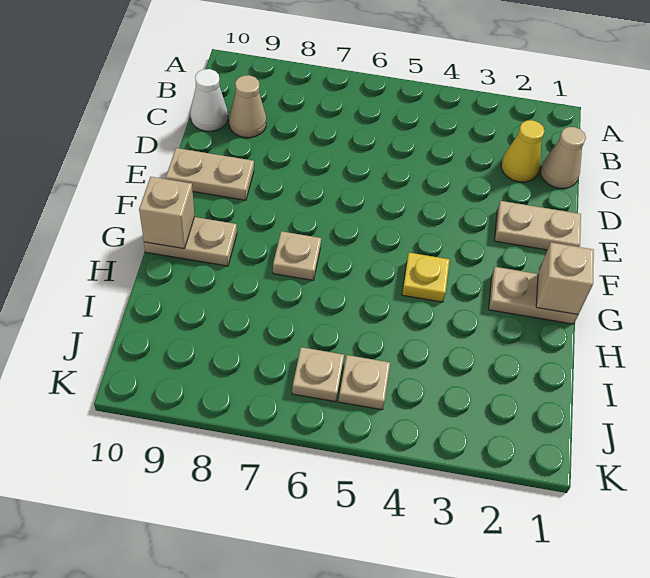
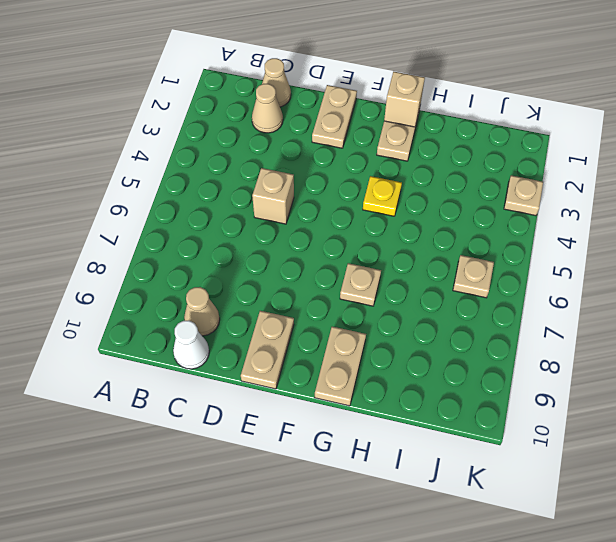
yellow cone C2 level 1 -> tan cone C2 level 1
tan brick G10 level 2 -> tan brick D5 level 1
tan plate J5 level 1 -> tan plate K3 level 1

